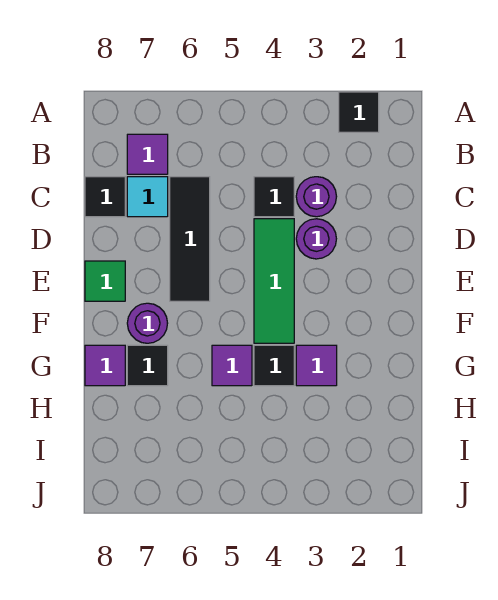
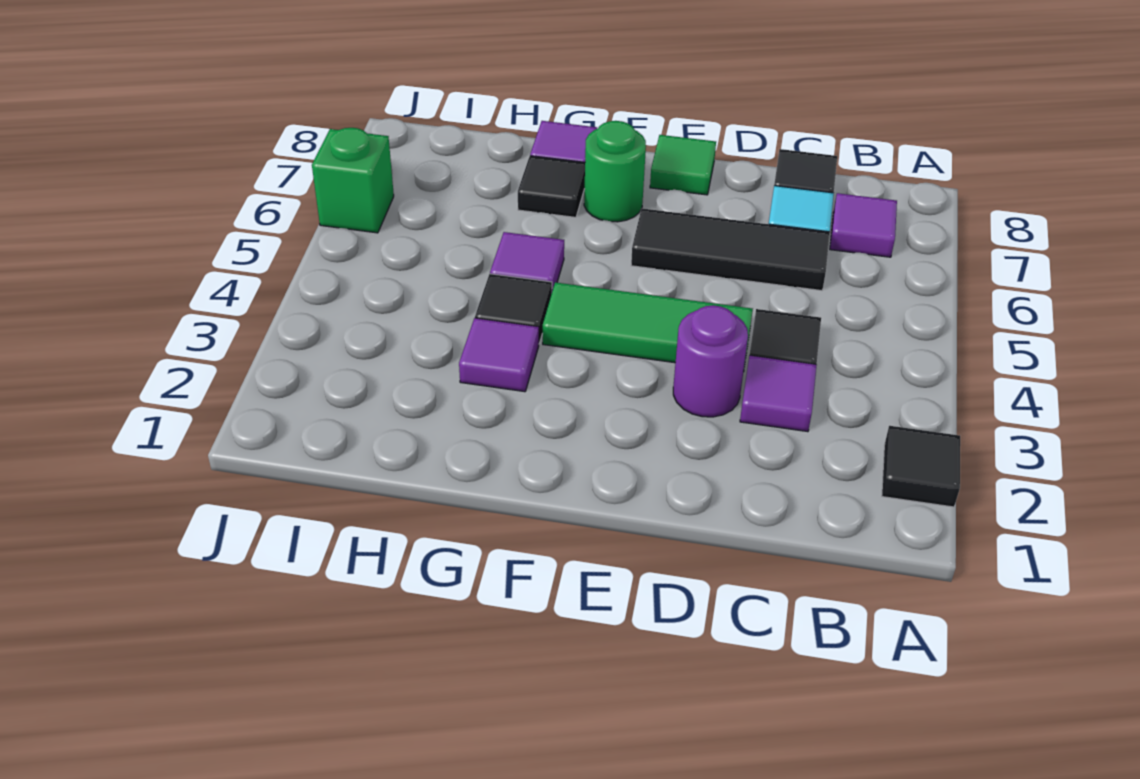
purple round brick C3 level 1 -> purple tile C3 level 1
purple round brick F7 level 1 -> green round brick F7 level 1
none -> green brick J6 level 1

